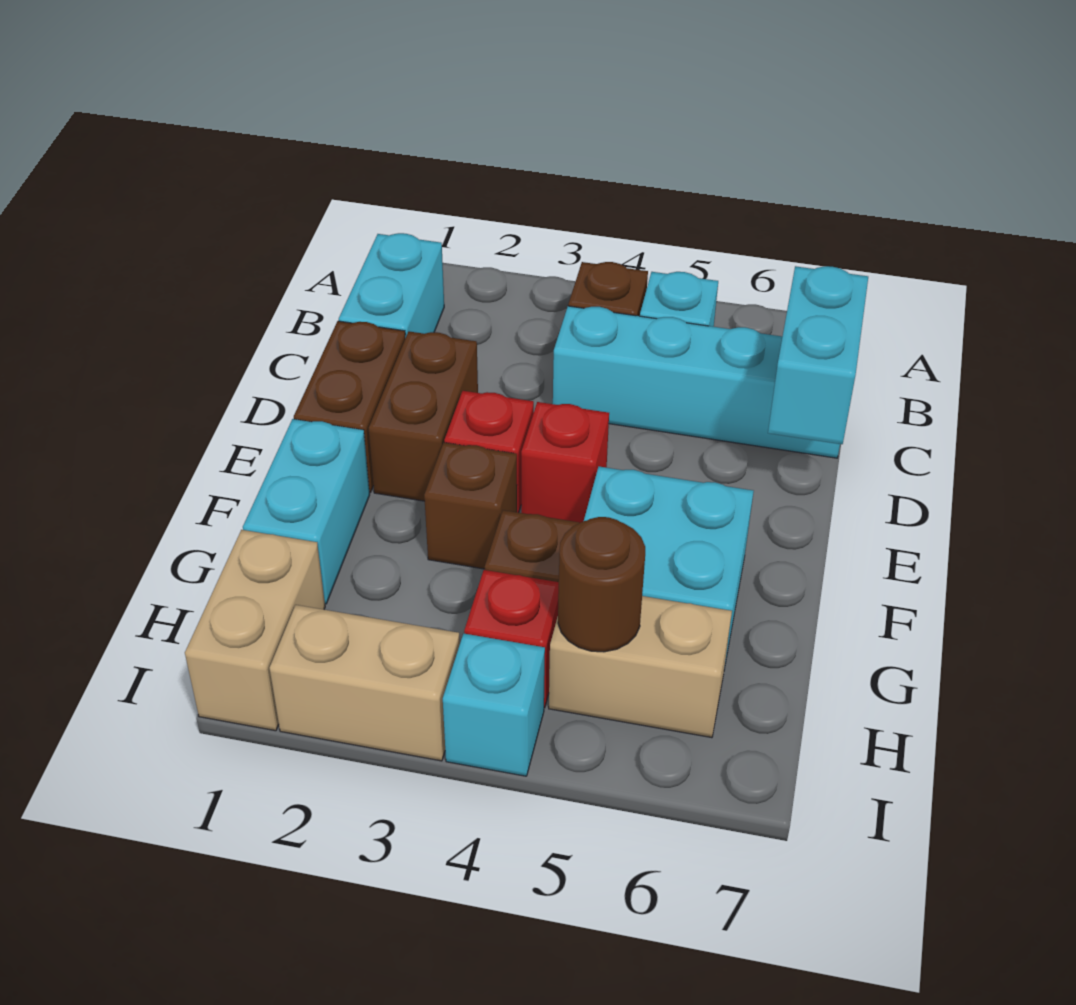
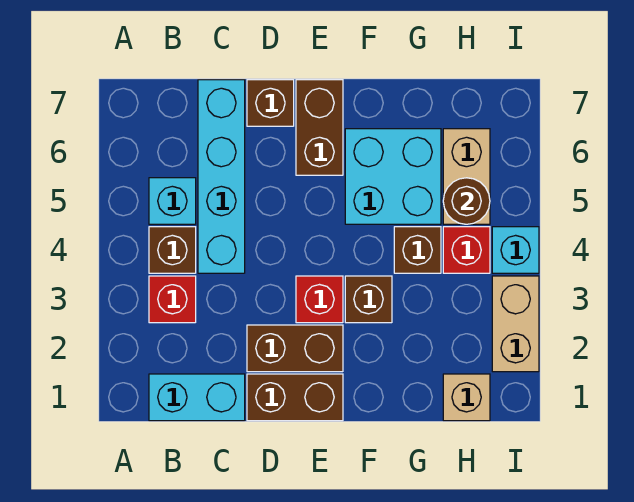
cyan brick C7:D7 level 2 -> none
none -> brown brick D7 level 1
red brick E4 level 1 -> red brick B3 level 1
none -> brown brick E6:E7 level 1
cyan brick F1:G1 level 1 -> none
tan brick H1:I1 level 1 -> tan brick H1 level 1

